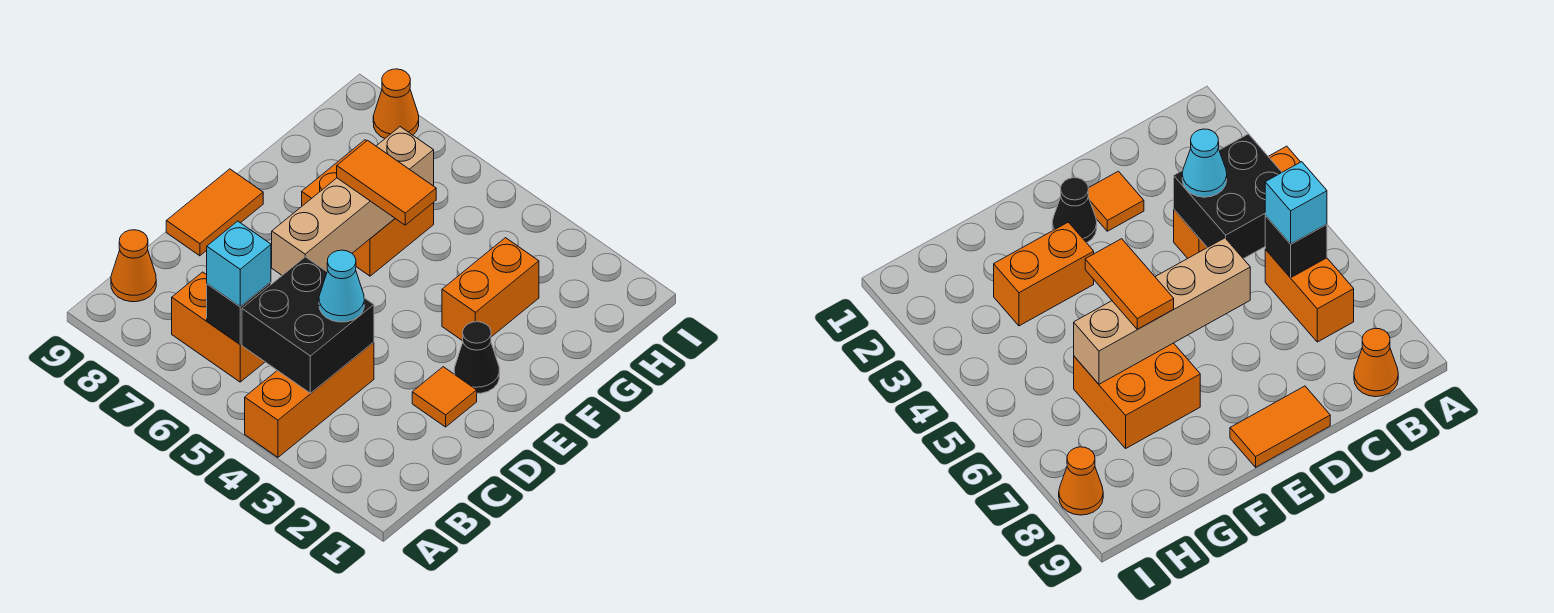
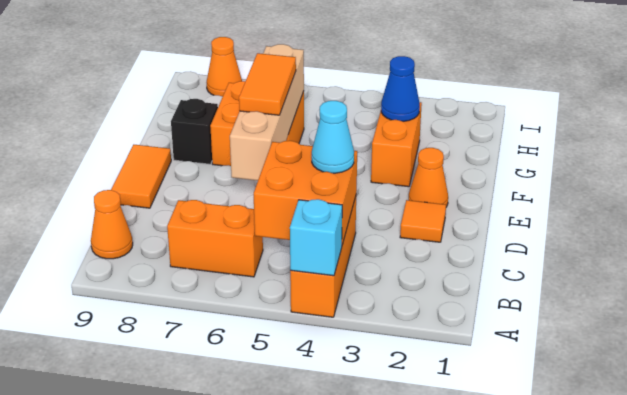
black brick B4:C5 level 2 -> orange brick B4:C5 level 2
black brick B6 level 2 -> black brick F8 level 1
cyan brick B6 level 3 -> cyan brick A4 level 2
black cone E2 level 1 -> orange cone E2 level 1
orange tile F5:F6 level 3 -> orange tile E6:F6 level 3
none -> blue cone G3 level 2

